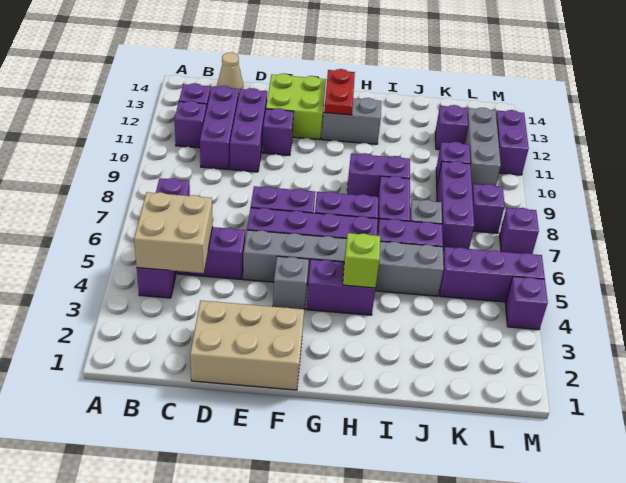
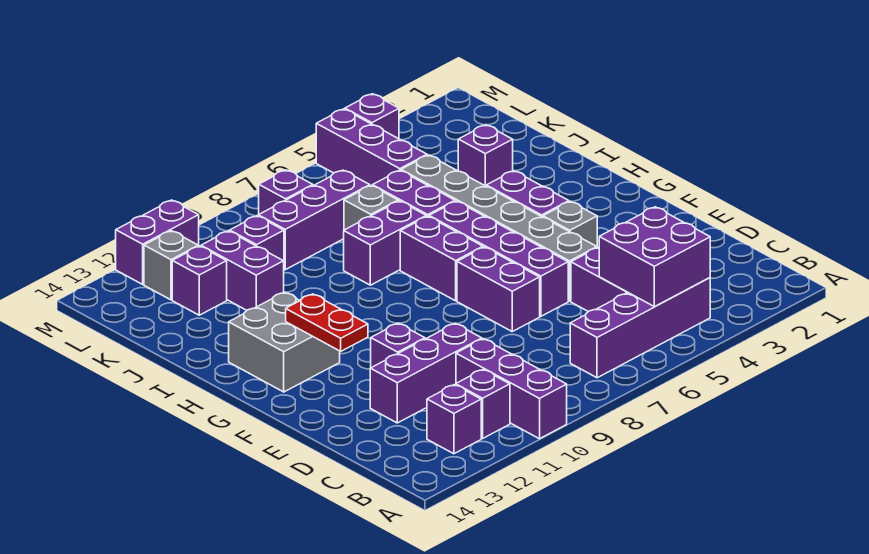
tan brick B4:C5 level 2 -> purple brick B4:C5 level 2
purple brick C10:C12 level 1 -> purple brick A10:C10 level 1
tan cone C14 level 1 -> none
tan brick D1:F2 level 1 -> none
lime brick E12:F13 level 1 -> none
grey brick G12:H12 level 1 -> grey brick G12:H13 level 1
red plate G12:G13 level 2 -> red plate F12:G12 level 2
lime brick H4 level 2 -> none
purple brick H9:I9 level 1 -> purple brick J11:K11 level 1
grey brick L10:L12 level 1 -> grey brick L12 level 1
purple brick M7 level 1 -> purple brick J3 level 1

